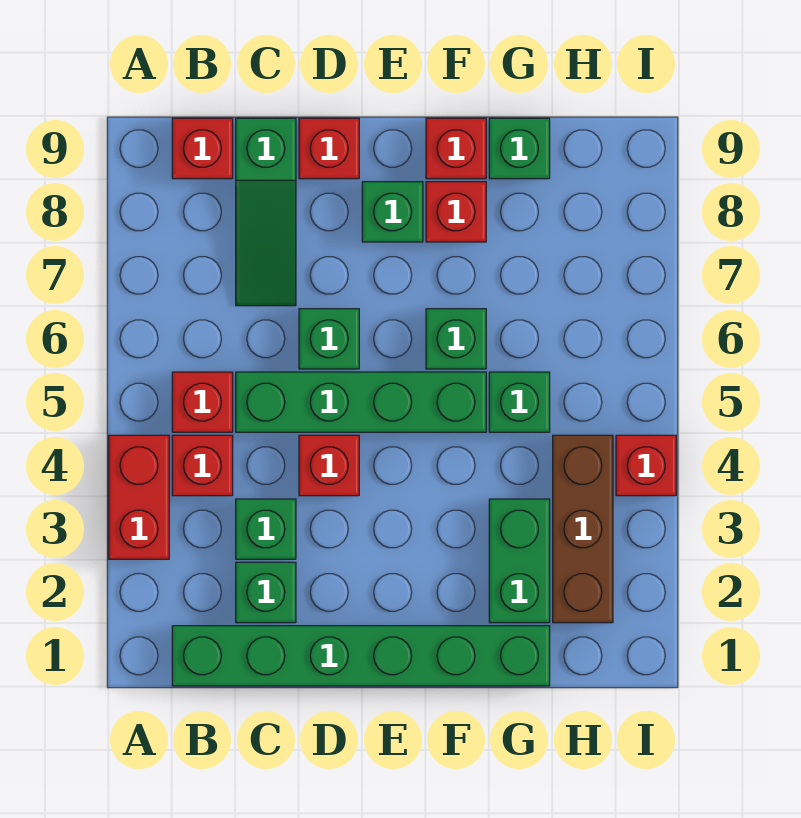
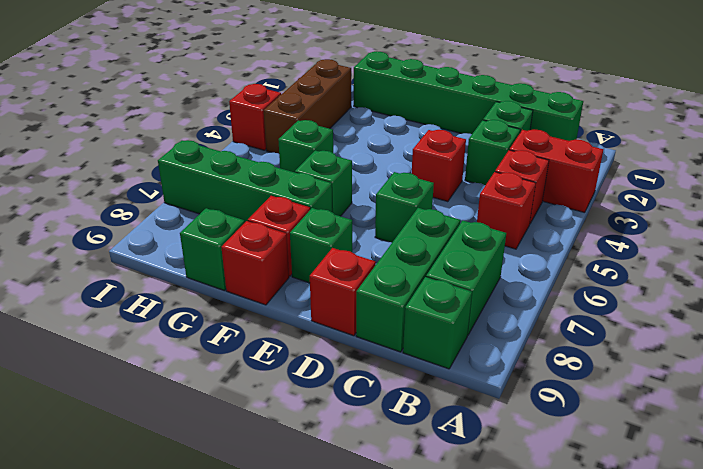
red brick A3:A4 level 1 -> red brick A3:B3 level 1
red brick B9 level 1 -> green brick B9 level 1
green brick C5:F5 level 1 -> green brick F7:I7 level 1
green slope C7:C9 level 1 top 9 -> green brick C7:C9 level 1
green brick G2:G3 level 1 -> green brick B7:B8 level 1

